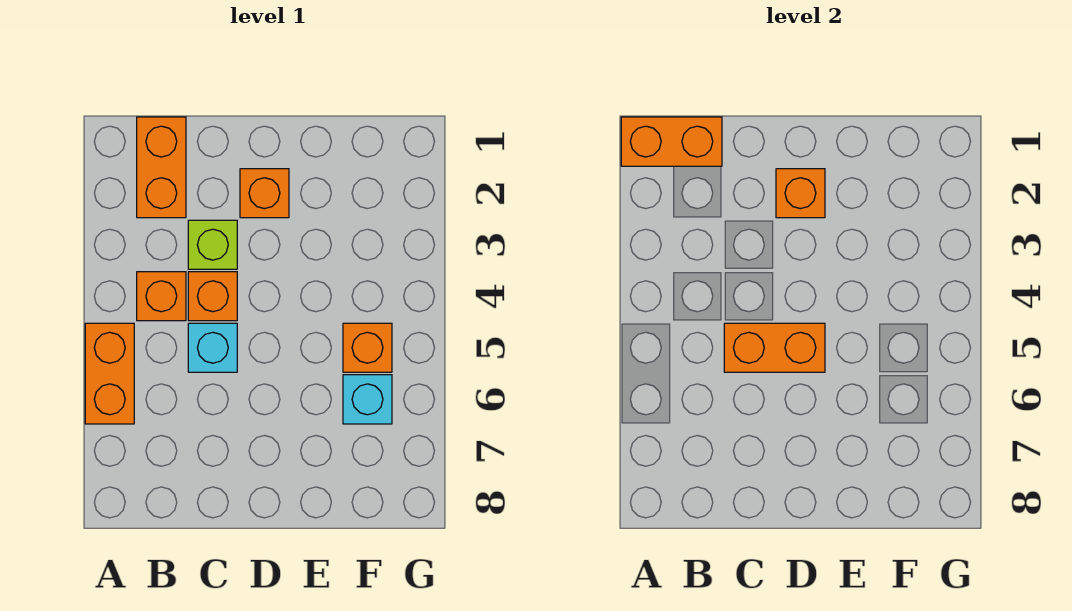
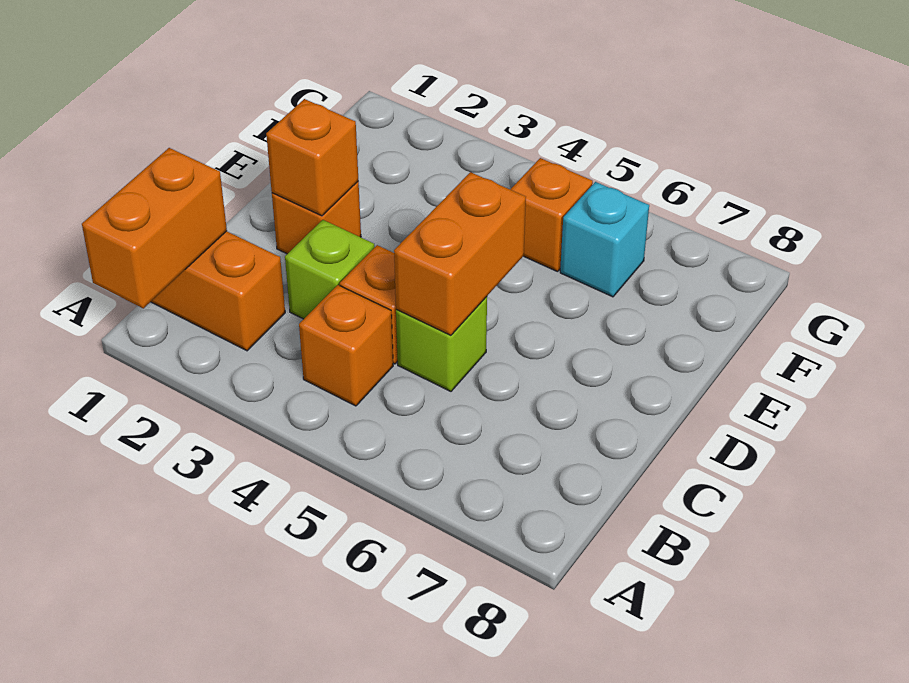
orange brick A5:A6 level 1 -> none
cyan brick C5 level 1 -> lime brick C5 level 1

